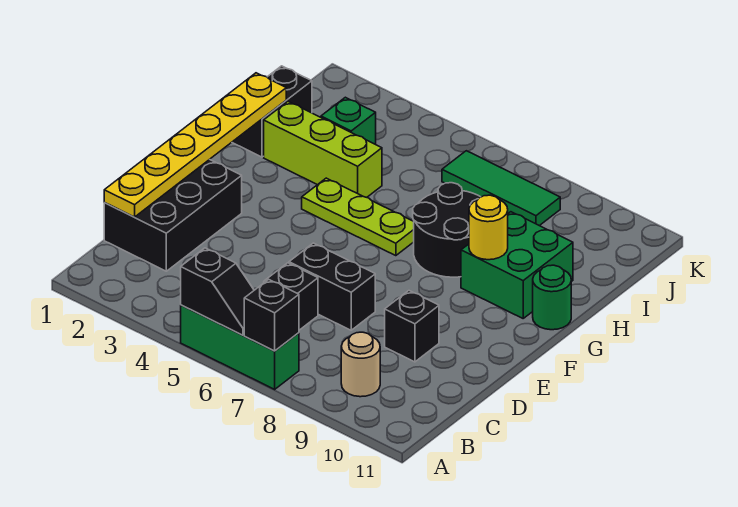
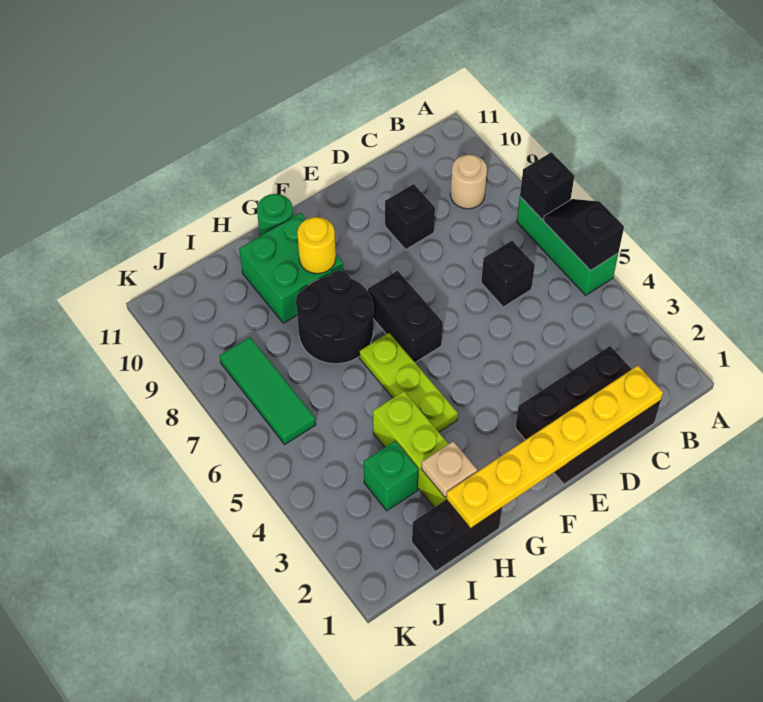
black brick D6:D7 level 1 -> black brick F6:F7 level 1
none -> tan plate H2 level 2

